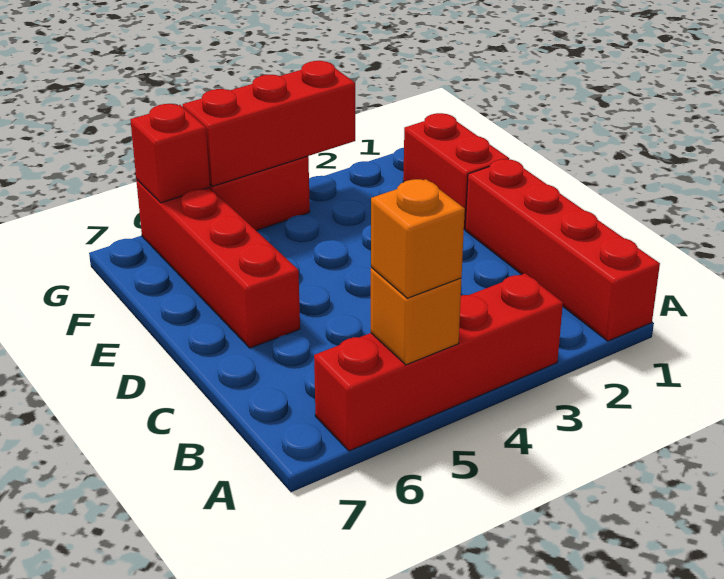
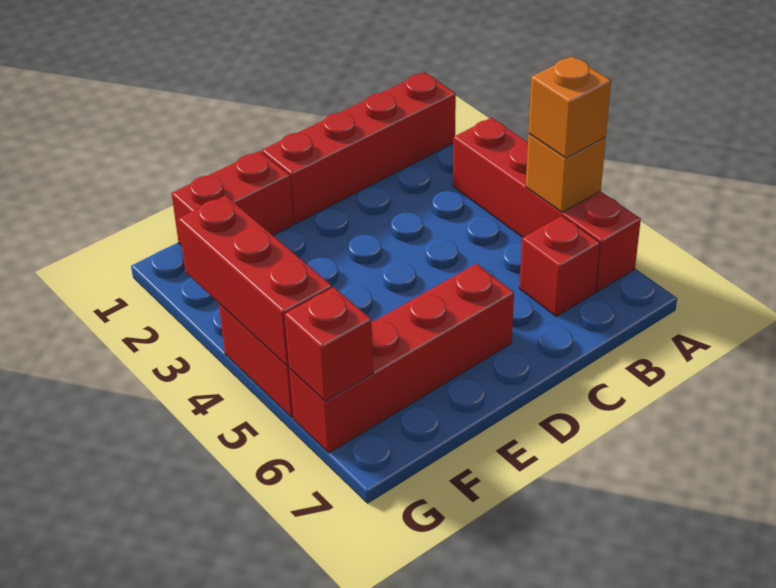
none -> red brick B6 level 1

